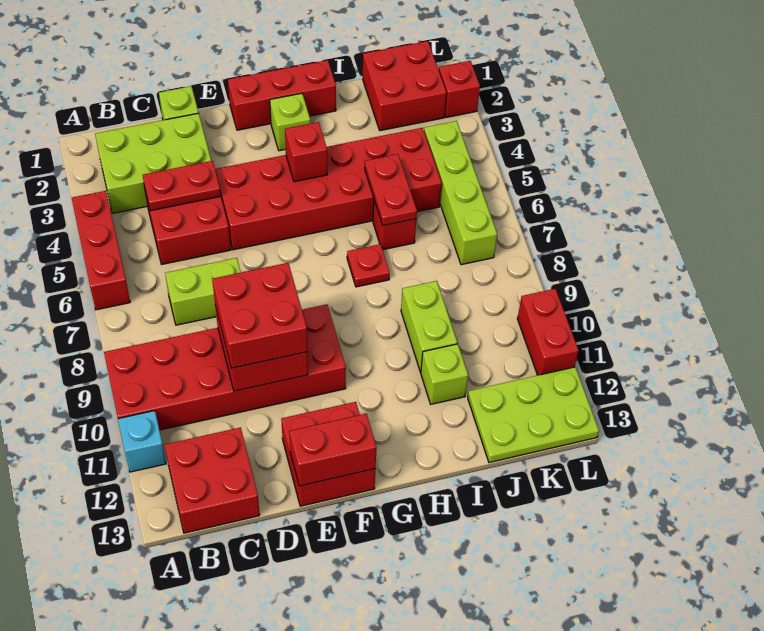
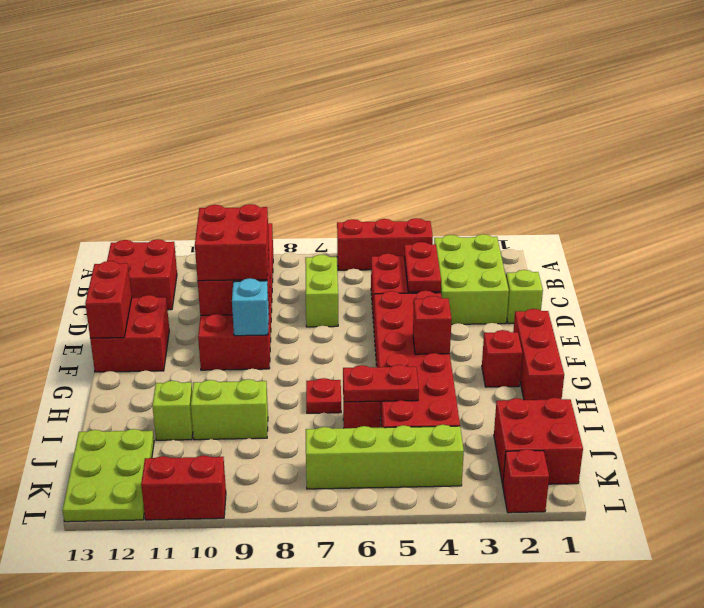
cyan brick A11 level 1 -> cyan brick F9 level 2
lime brick G2 level 1 -> red brick G2 level 1

